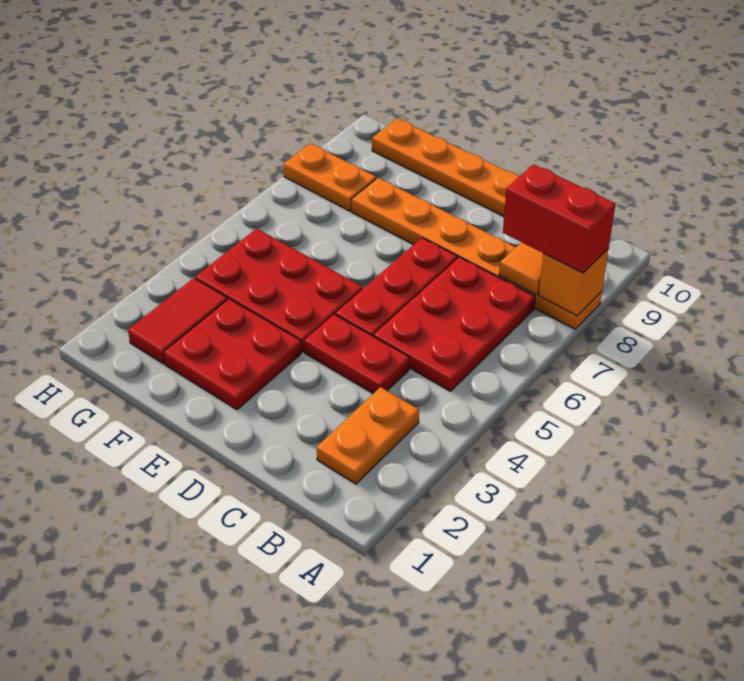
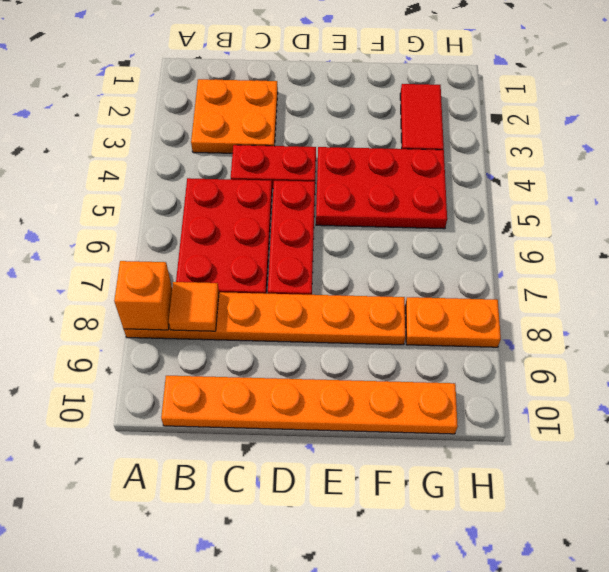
red brick A8:B8 level 3 -> none
orange plate B2:B3 level 1 -> orange plate B2:C3 level 1
red plate E2:F3 level 1 -> none

